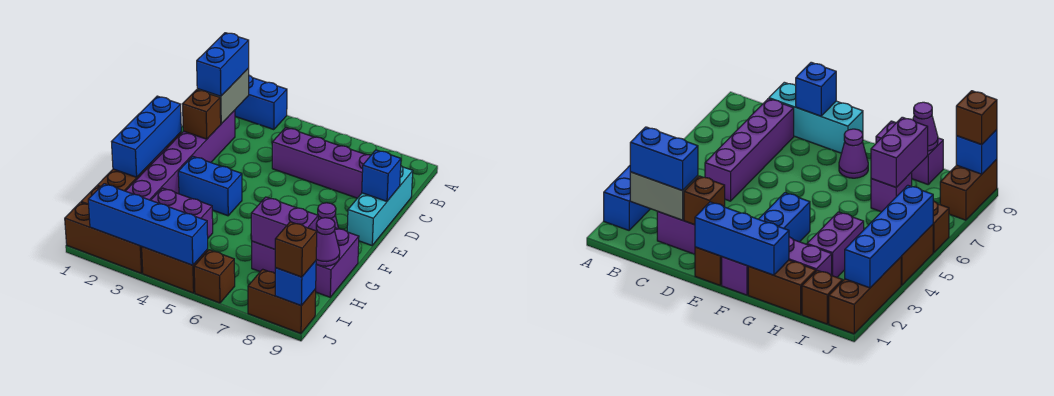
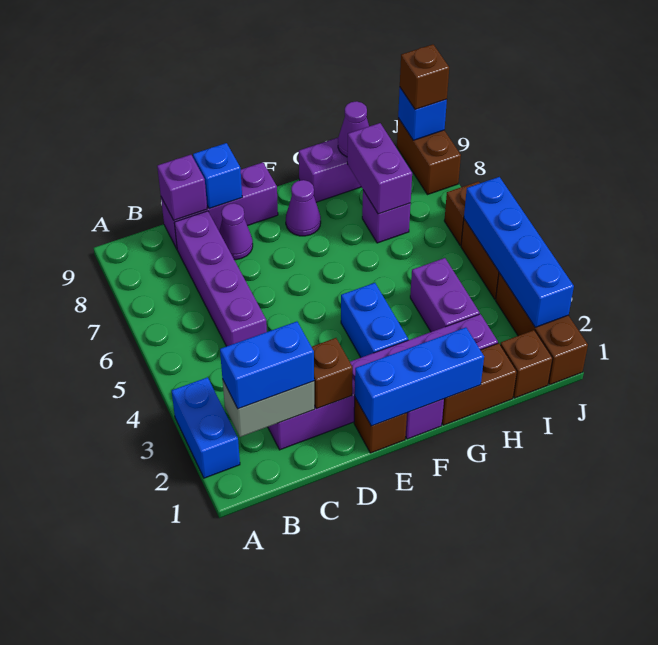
cyan brick C9:E9 level 1 -> purple brick C9:E9 level 1
none -> purple brick C9 level 2
none -> purple cone D8 level 1

